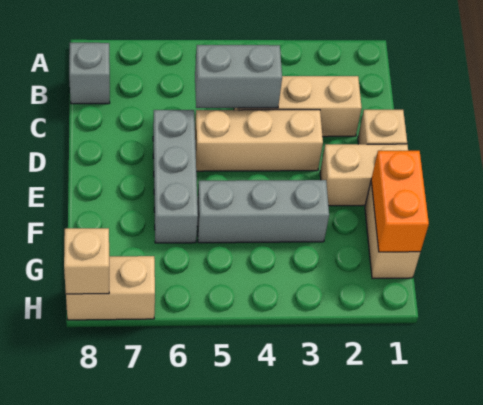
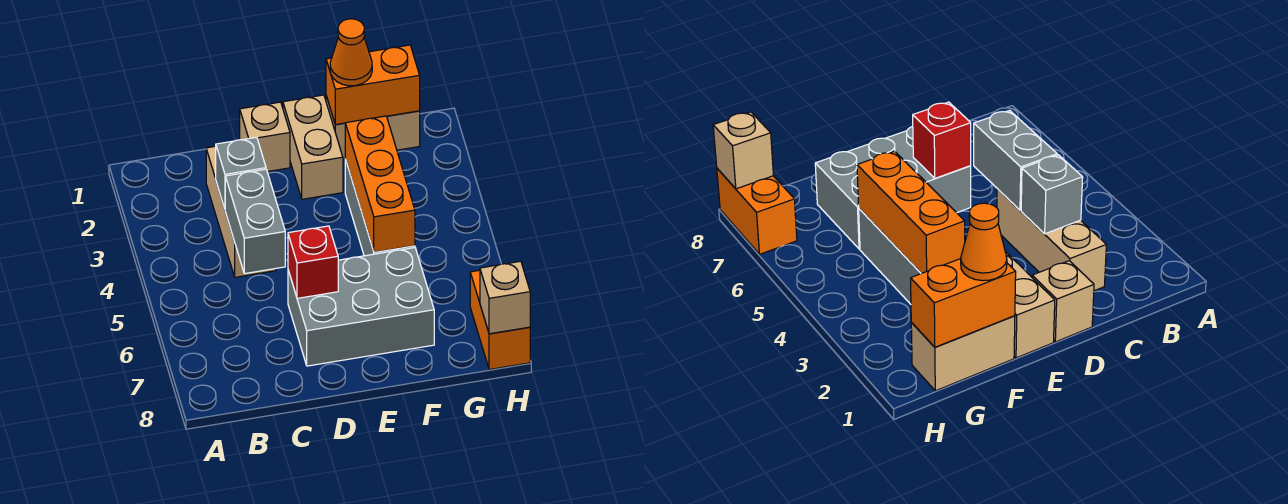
grey brick B8 level 1 -> grey brick C3 level 2
tan brick D3:D5 level 1 -> none
grey brick D6:F6 level 1 -> grey brick D6:F7 level 1
none -> red brick D6 level 2
none -> orange cone F1 level 3
none -> orange brick F3:F5 level 2
tan brick H7:H8 level 1 -> orange brick H7:H8 level 1

